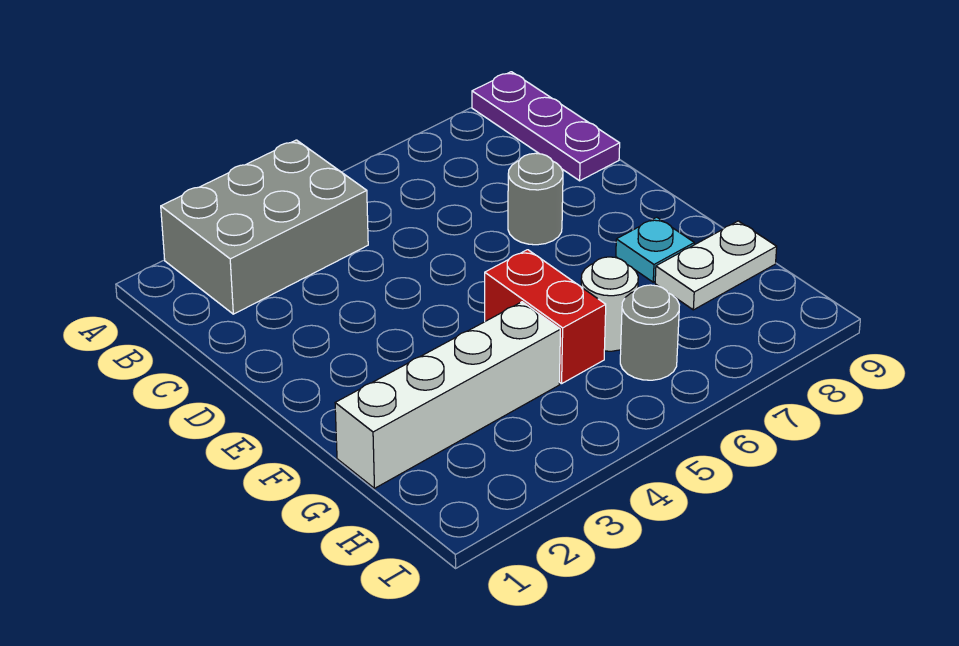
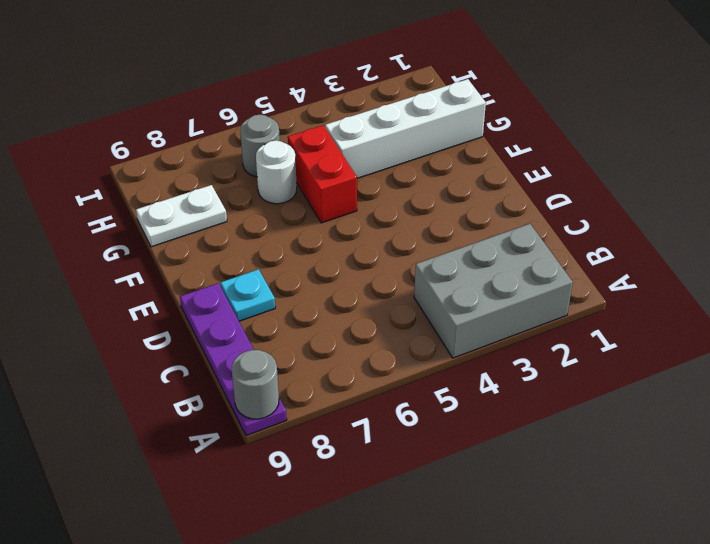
purple plate A9:C9 level 1 -> purple plate A9:D9 level 1
grey round brick D7 level 1 -> grey round brick A9 level 2
cyan plate F8 level 1 -> cyan plate D8 level 1

